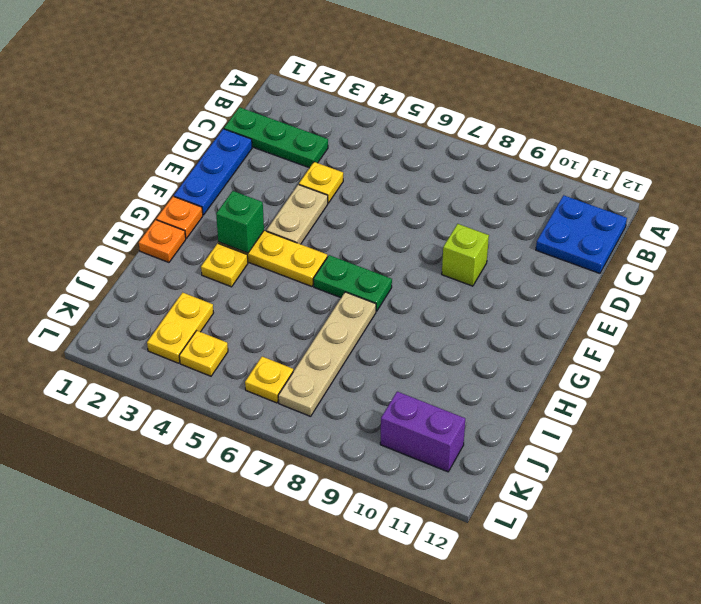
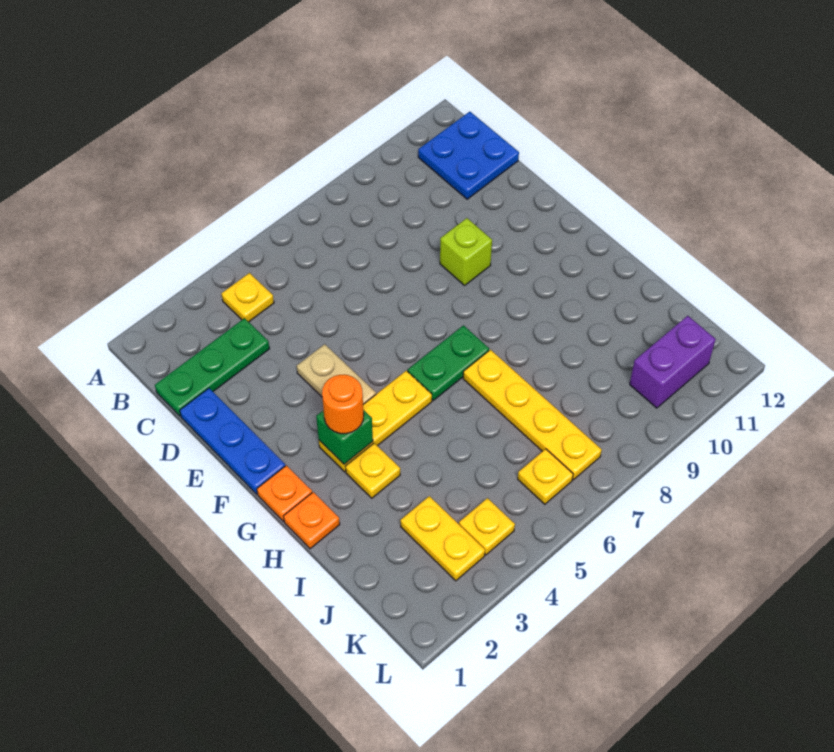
yellow plate D4 level 1 -> yellow plate B4 level 1
none -> orange round brick G3 level 3
tan plate H7:K7 level 1 -> yellow plate H7:K7 level 1

